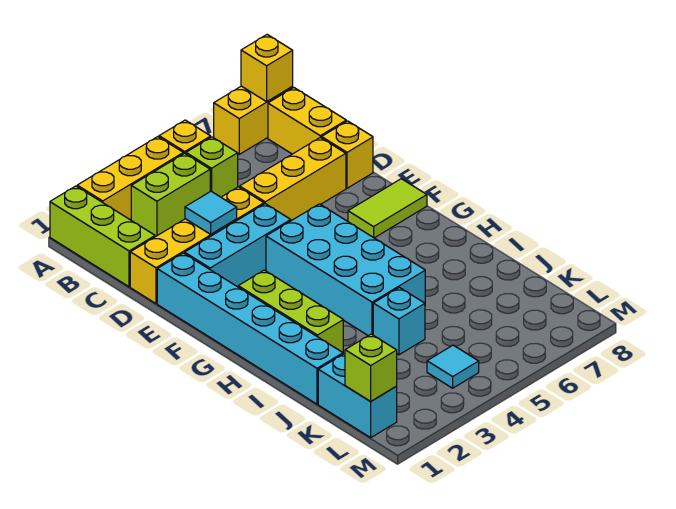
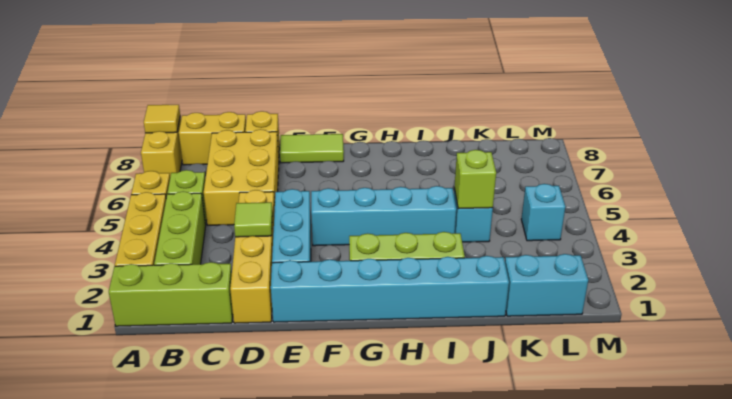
yellow brick A8 level 2 -> yellow tile A8 level 2
lime brick B3:B4 level 1 -> lime brick B2:B4 level 1
cyan tile D3 level 2 -> lime tile D3 level 2
yellow brick D5:D7 level 1 -> yellow brick C5:D7 level 1
cyan brick F4:I5 level 1 -> cyan brick F4:I4 level 1
lime tile F7:F8 level 1 -> lime tile E8:F8 level 1
lime brick L1 level 2 -> lime brick J4 level 2
cyan tile L4 level 1 -> cyan brick L4 level 1

